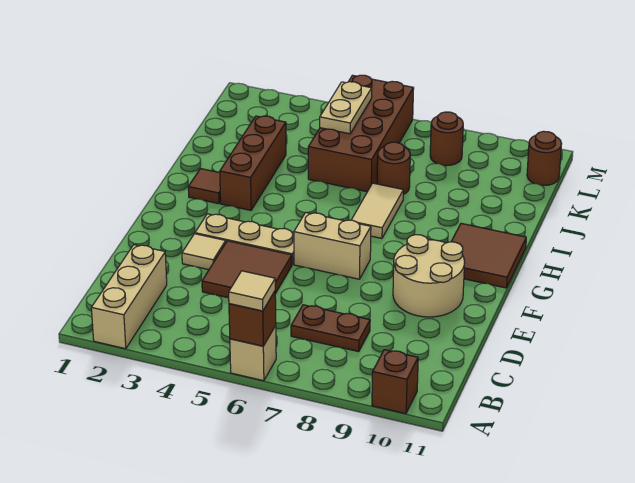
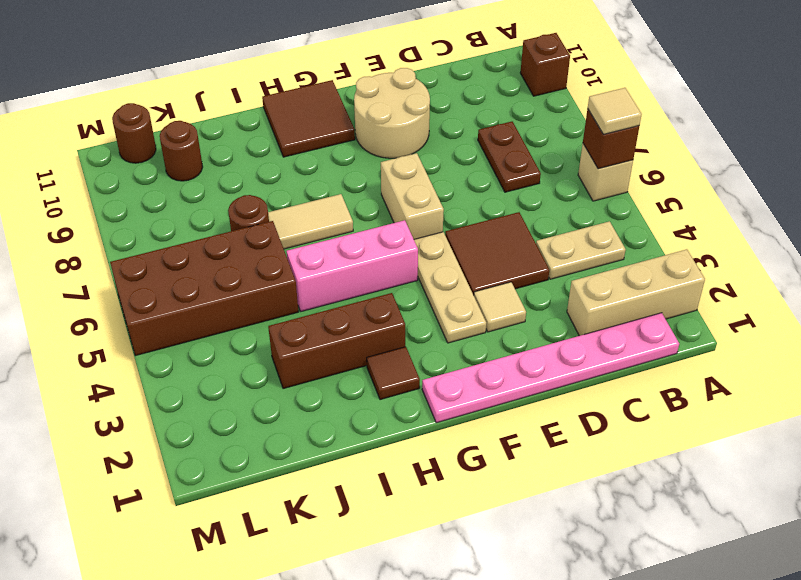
none -> pink plate B1:G1 level 1
none -> pink brick G5:I5 level 1
tan plate K5:L5 level 2 -> tan plate B4:C4 level 1
brown round brick L8 level 1 -> brown round brick K10 level 1

